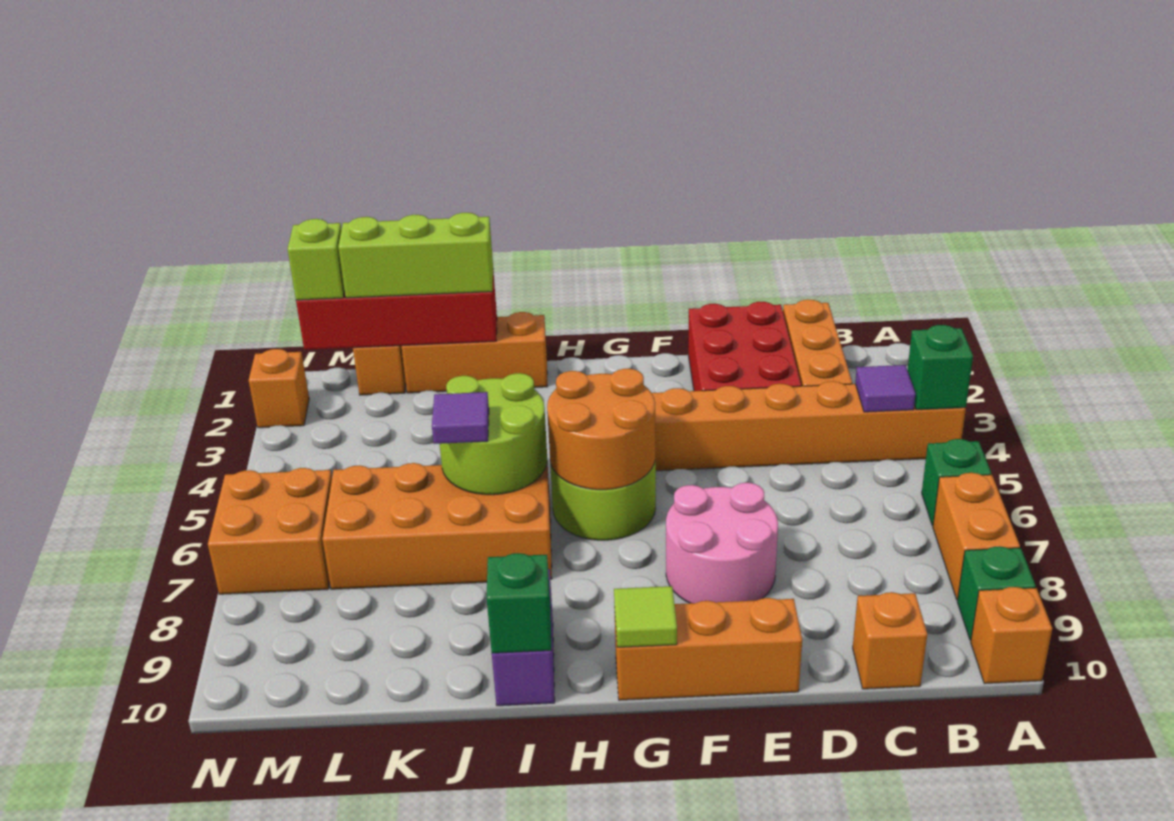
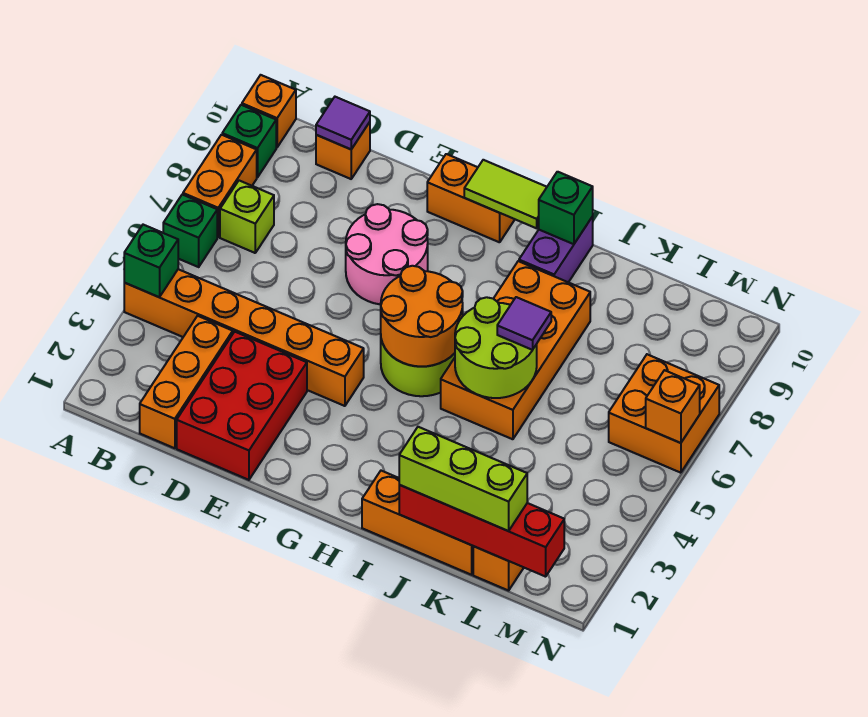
purple tile B4 level 2 -> purple tile C10 level 2
orange brick E10:G10 level 1 -> orange brick F10:G10 level 1
lime tile G10 level 2 -> lime tile G10:H10 level 2
orange brick I6:L7 level 1 -> orange brick I5:J8 level 1
lime brick M1 level 3 -> lime brick B7 level 1
orange brick N2 level 1 -> orange brick N6 level 2

